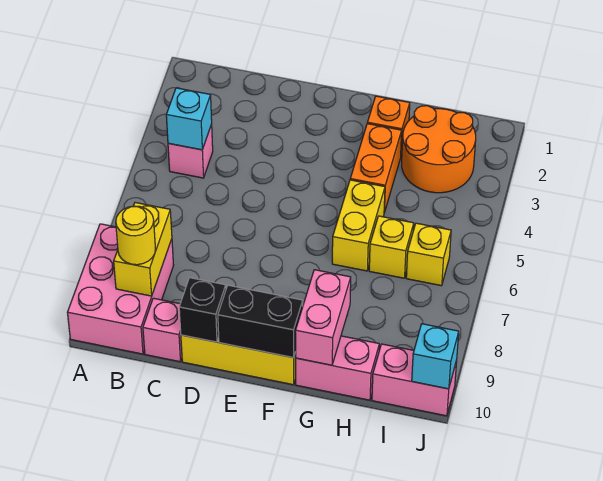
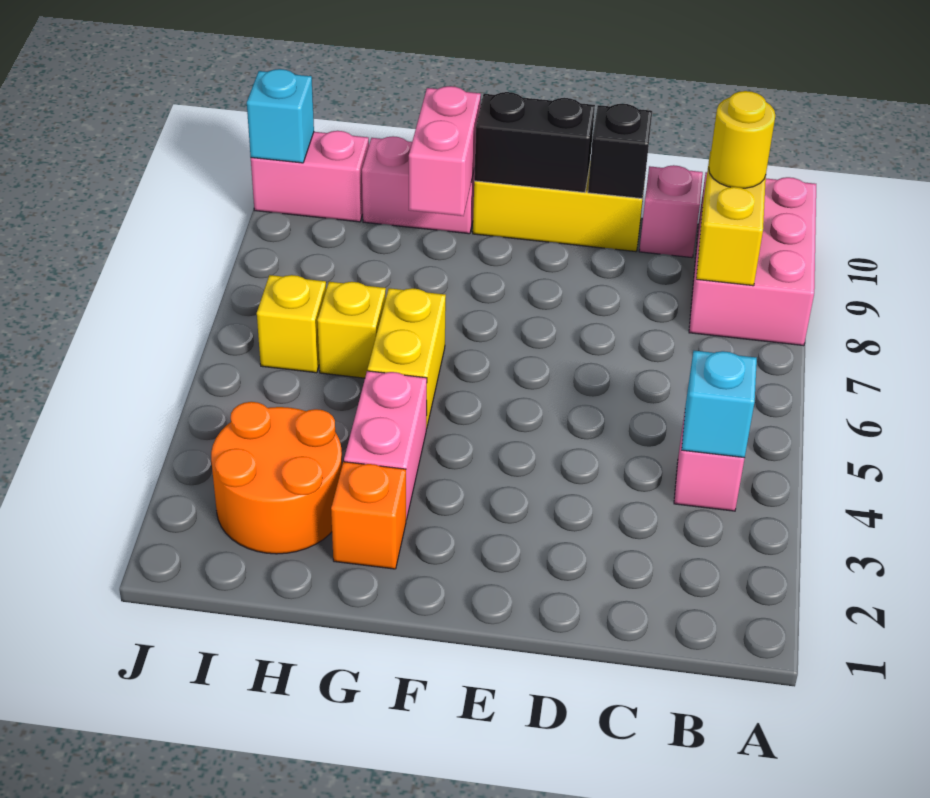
orange brick G3:G4 level 1 -> pink brick G3:G4 level 1

